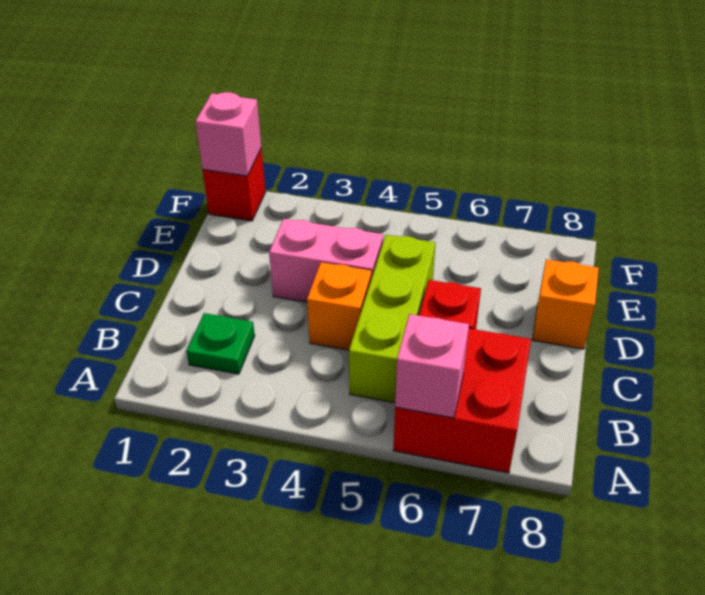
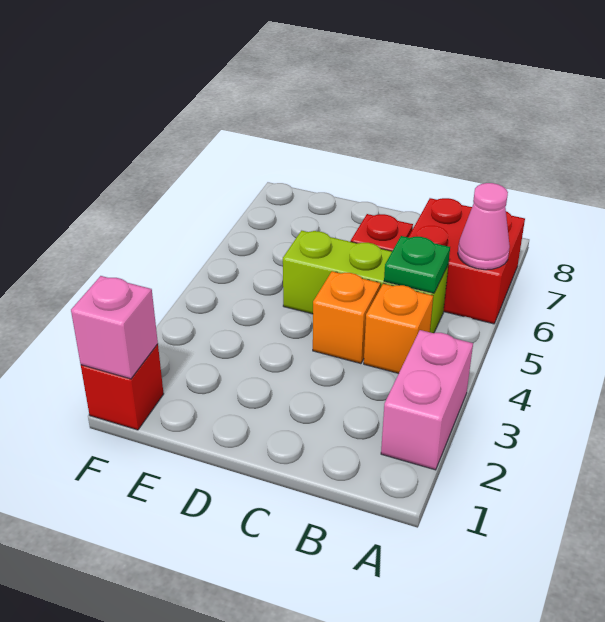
pink brick A6 level 2 -> pink cone A6 level 2
green plate B2 level 1 -> green plate B5 level 2
pink brick D3:D4 level 1 -> pink brick A2:A3 level 1
orange brick D8 level 1 -> orange brick B4 level 1

